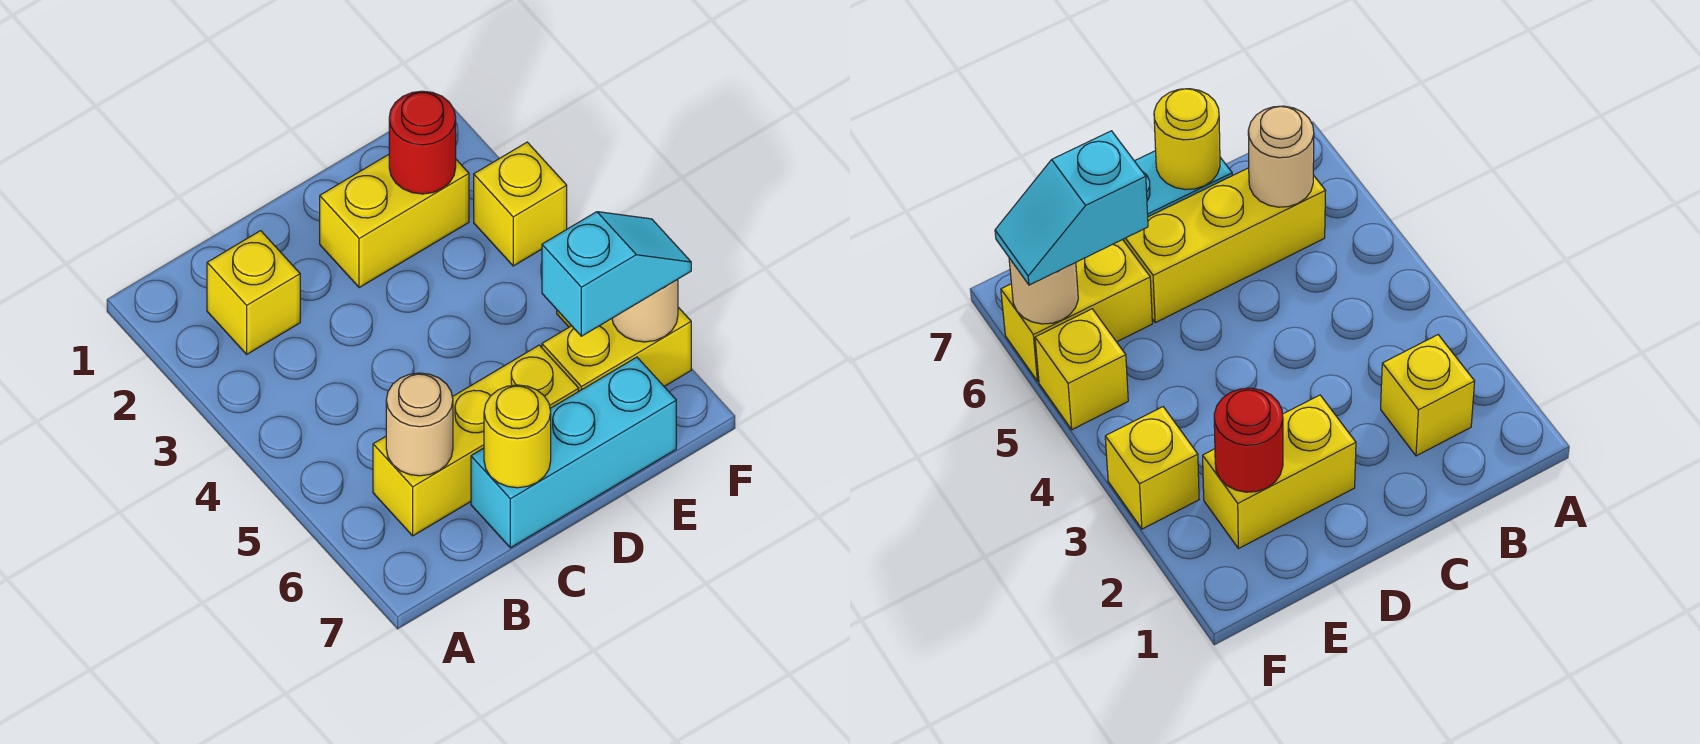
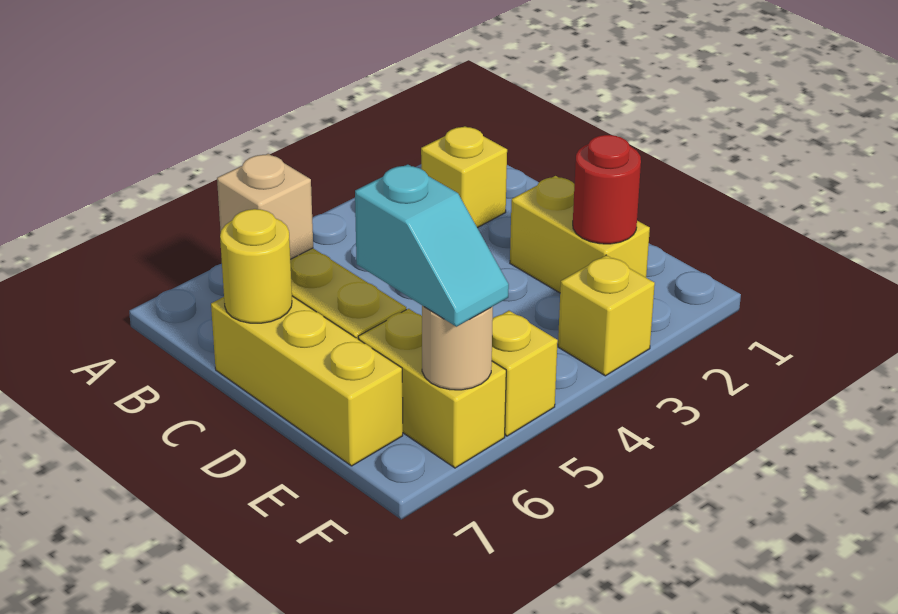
tan round brick B6 level 2 -> tan brick B6 level 2
cyan brick C7:E7 level 1 -> yellow brick C7:E7 level 1

